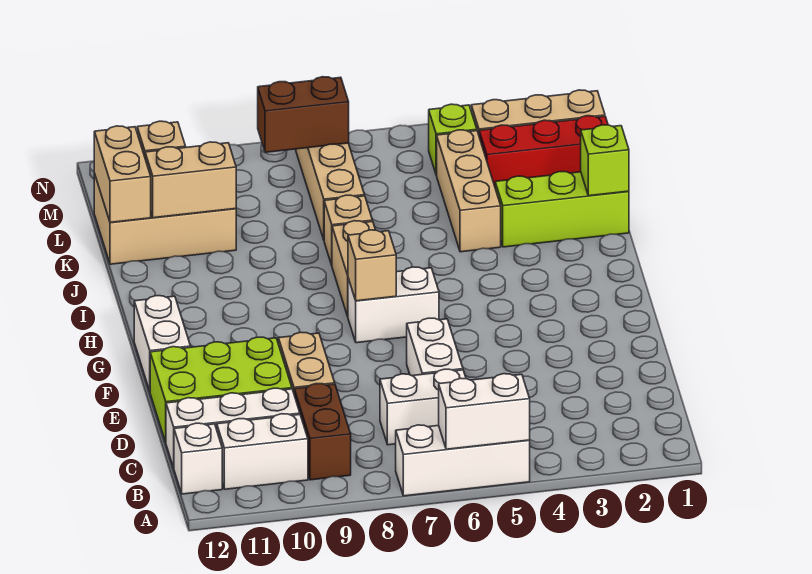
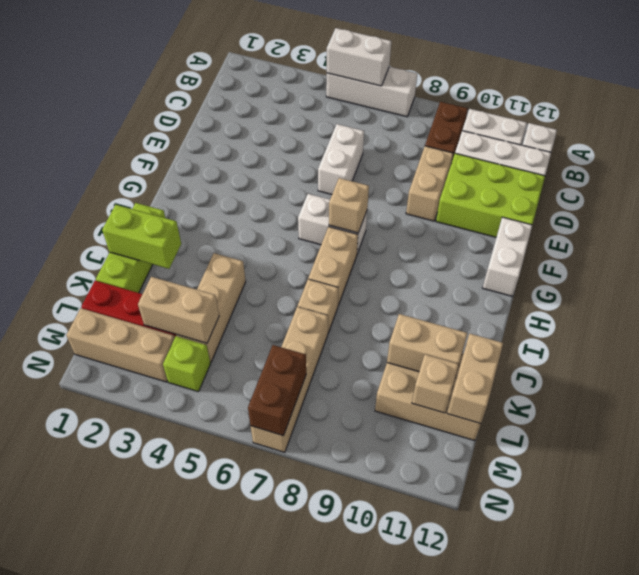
white brick C6:C7 level 1 -> none
lime brick J1:J3 level 1 -> lime brick I1:K1 level 1
lime brick J1 level 2 -> lime brick J1:J2 level 2
none -> tan brick L3:L4 level 2
brown brick M7:M8 level 2 -> brown brick M7:N7 level 2

